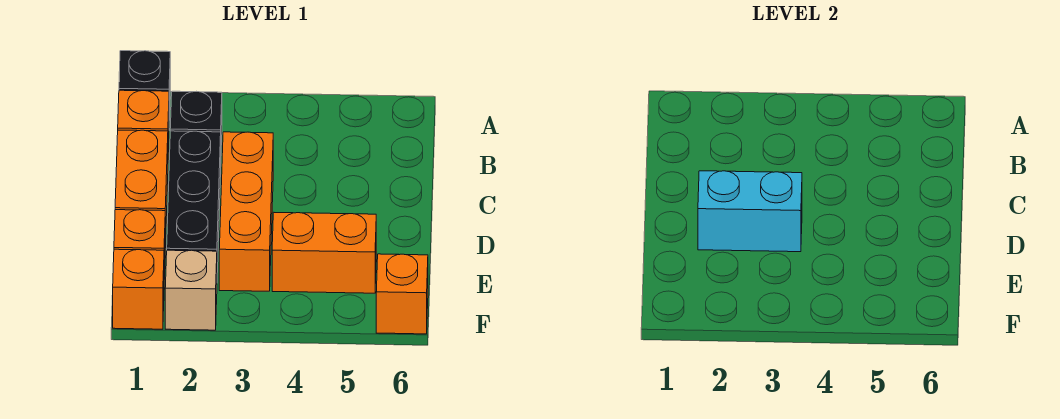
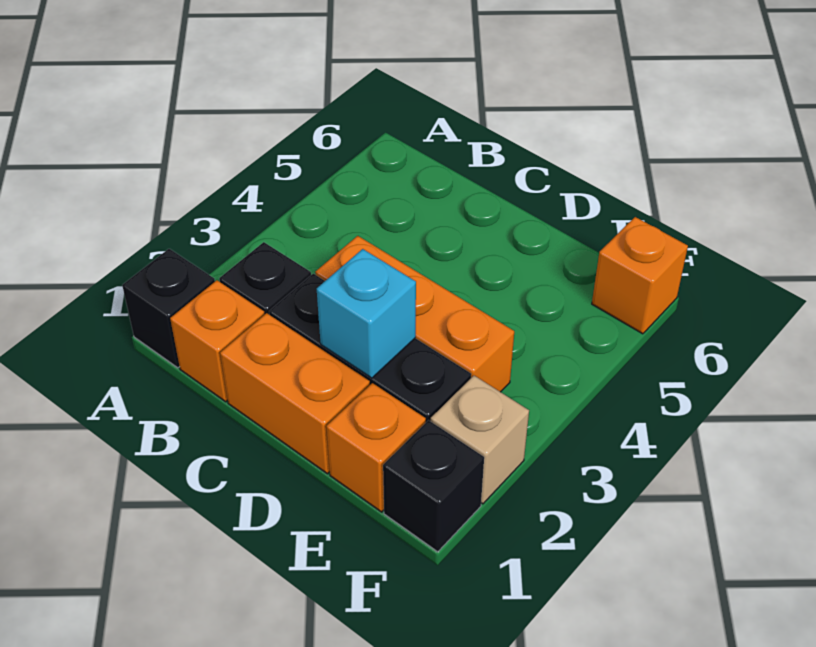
cyan brick D2:D3 level 2 -> cyan brick D2 level 2
orange brick E4:E5 level 1 -> none
orange brick F1 level 1 -> black brick F1 level 1

